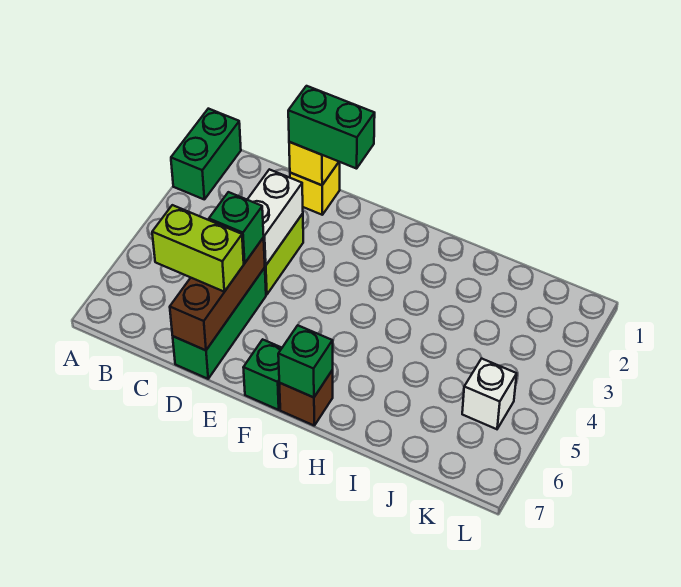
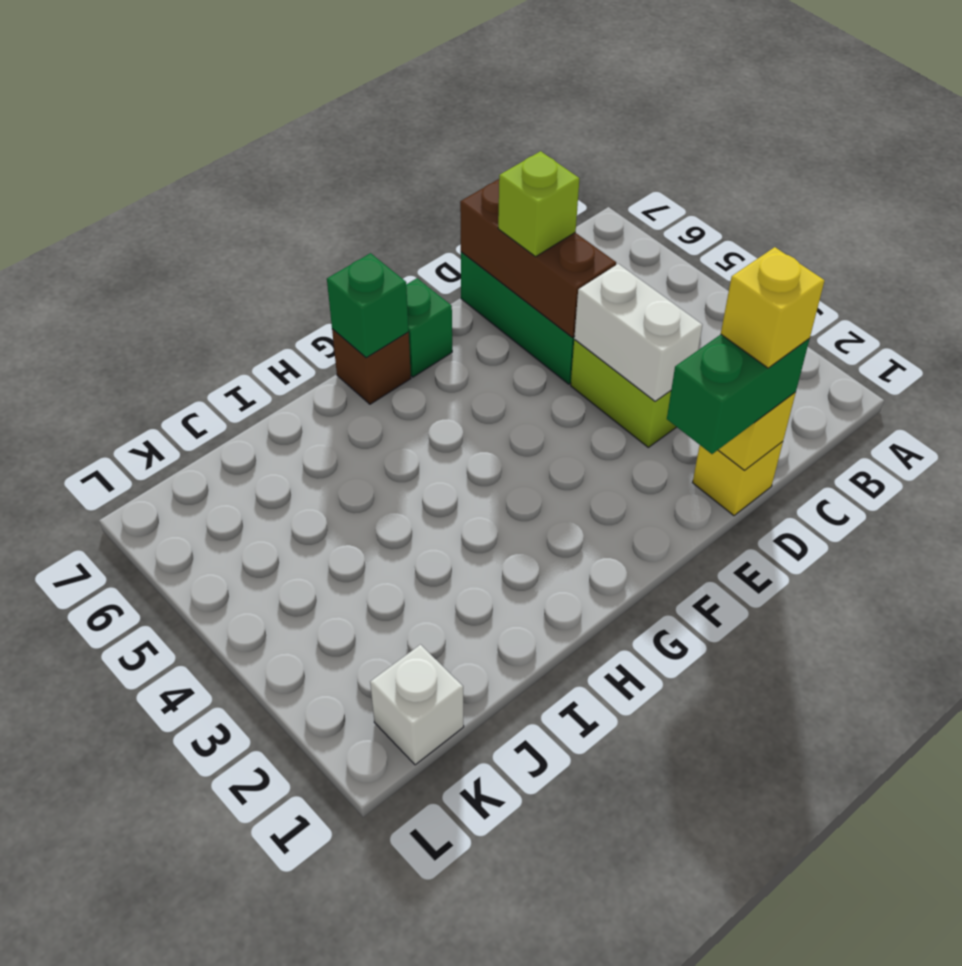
green brick A1:A2 level 1 -> none
lime brick C6:D6 level 3 -> lime brick D6 level 3
none -> yellow brick D1 level 4
green brick D5 level 3 -> none
white brick K5 level 1 -> white brick K1 level 1

